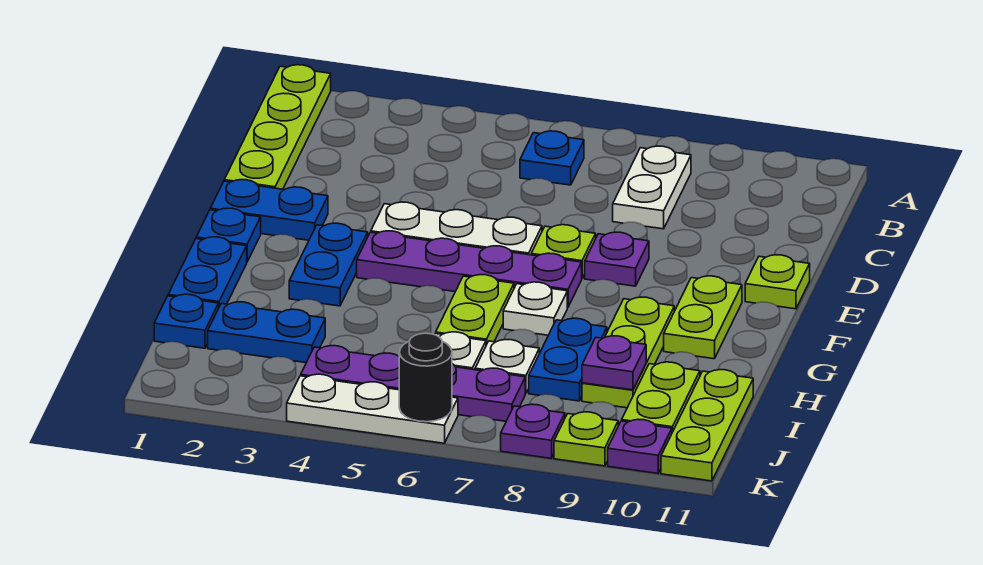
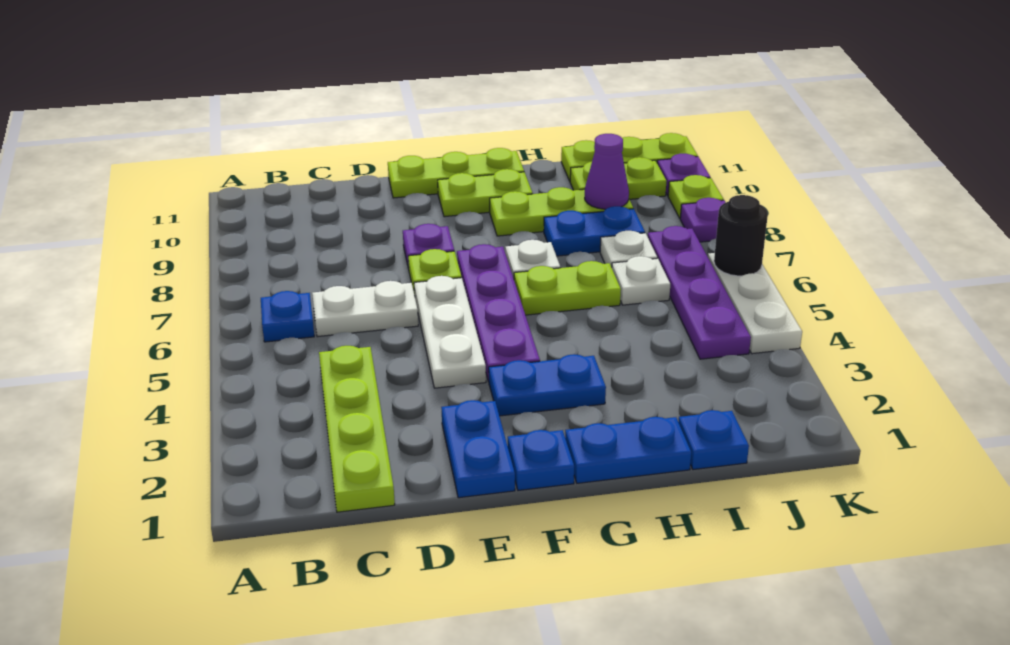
lime plate A1:D1 level 1 -> lime plate C1:C4 level 1
white plate B8:C8 level 1 -> white plate C6:D6 level 1
lime plate E11 level 1 -> lime plate E11:G11 level 1
blue plate I2:I3 level 1 -> none
purple plate I9 level 2 -> purple cone I9 level 2

